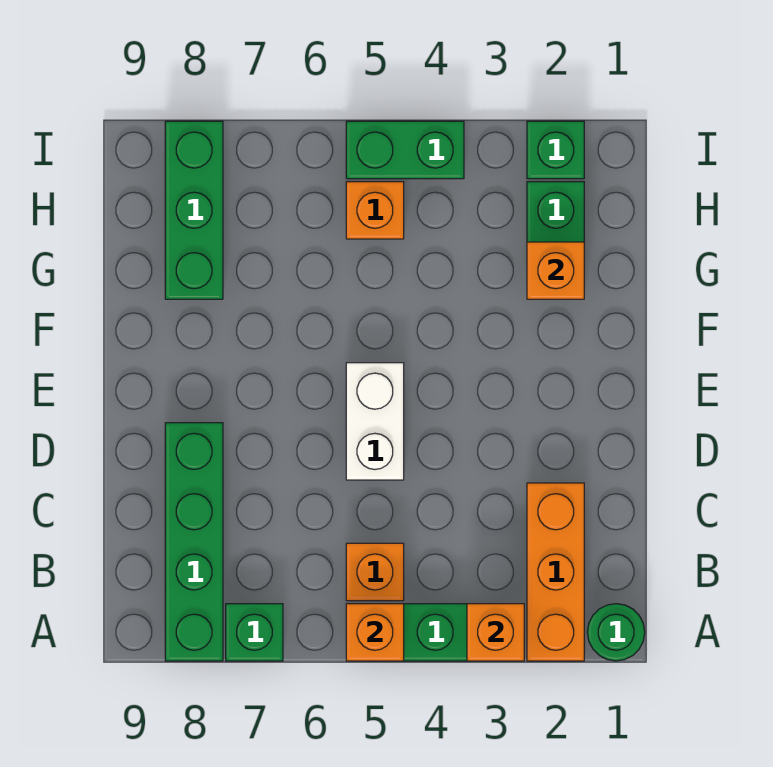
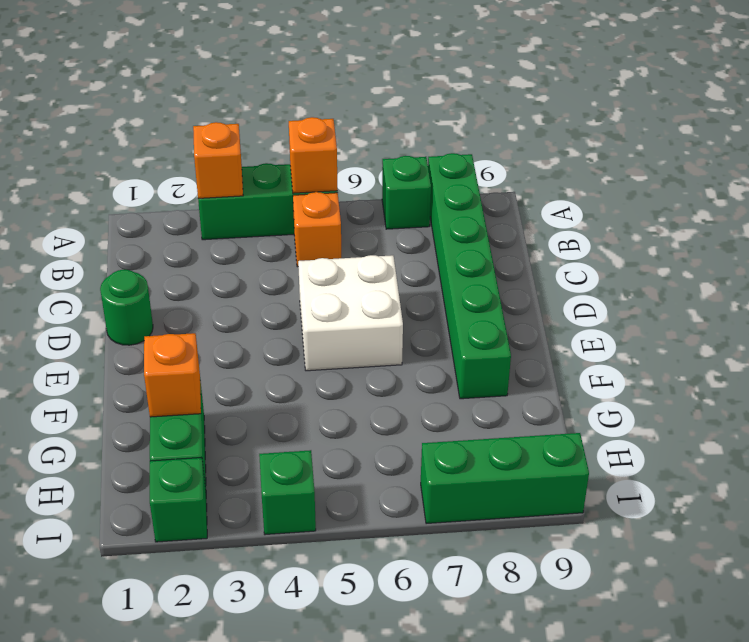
green round brick A1 level 1 -> green round brick D1 level 1
orange brick A2:C2 level 1 -> none
green brick A8:D8 level 1 -> green brick A8:F8 level 1
white brick D5:E5 level 1 -> white brick D5:E6 level 1
green brick G8:I8 level 1 -> green brick I7:I9 level 1
orange brick H5 level 1 -> none
green brick I4:I5 level 1 -> green brick I4 level 1

